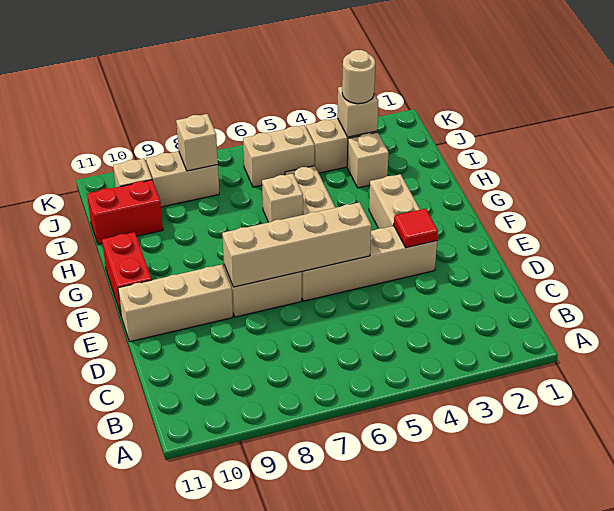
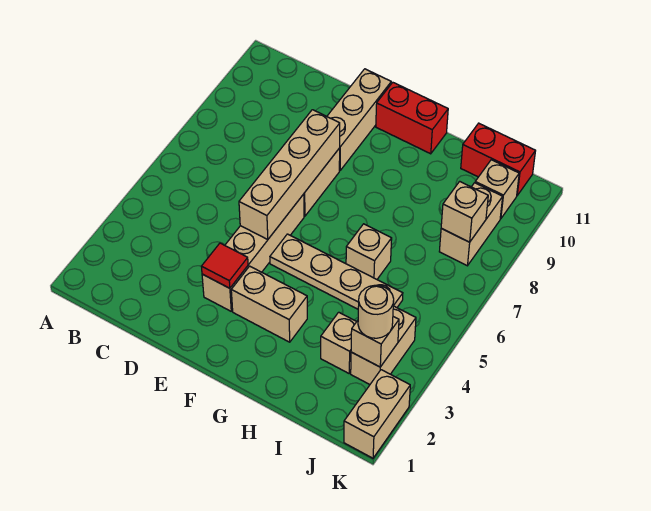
red brick I10:I11 level 1 -> red brick I11:J11 level 1
tan brick J5:J6 level 1 -> tan brick K1:K2 level 1

